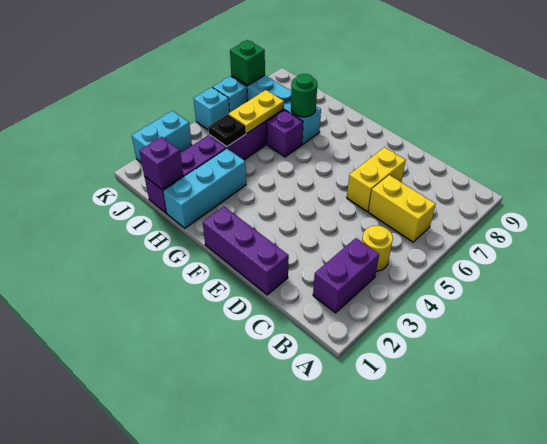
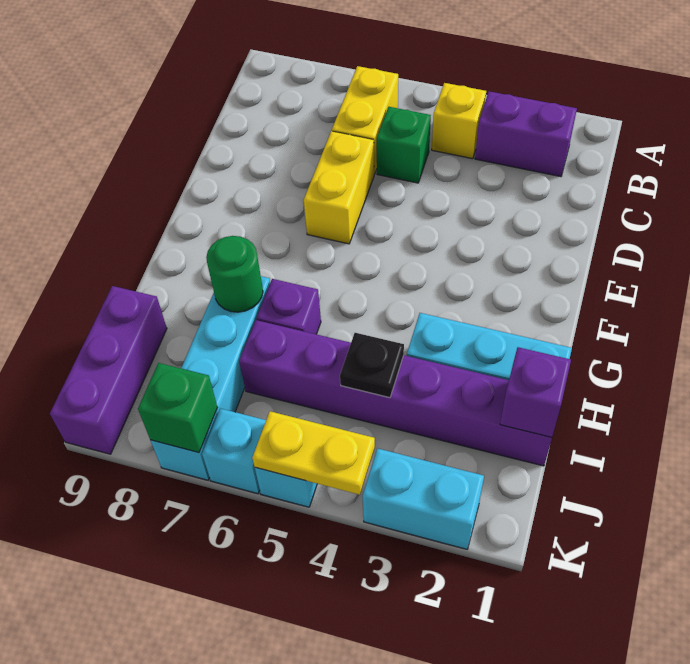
yellow round brick B4 level 1 -> yellow brick B4 level 1
none -> green brick C5 level 1
purple brick D1:F1 level 1 -> purple brick I9:K9 level 1
yellow brick D6:D7 level 1 -> yellow brick D6:E6 level 1
yellow plate I5:I6 level 2 -> yellow plate K4:K5 level 2

